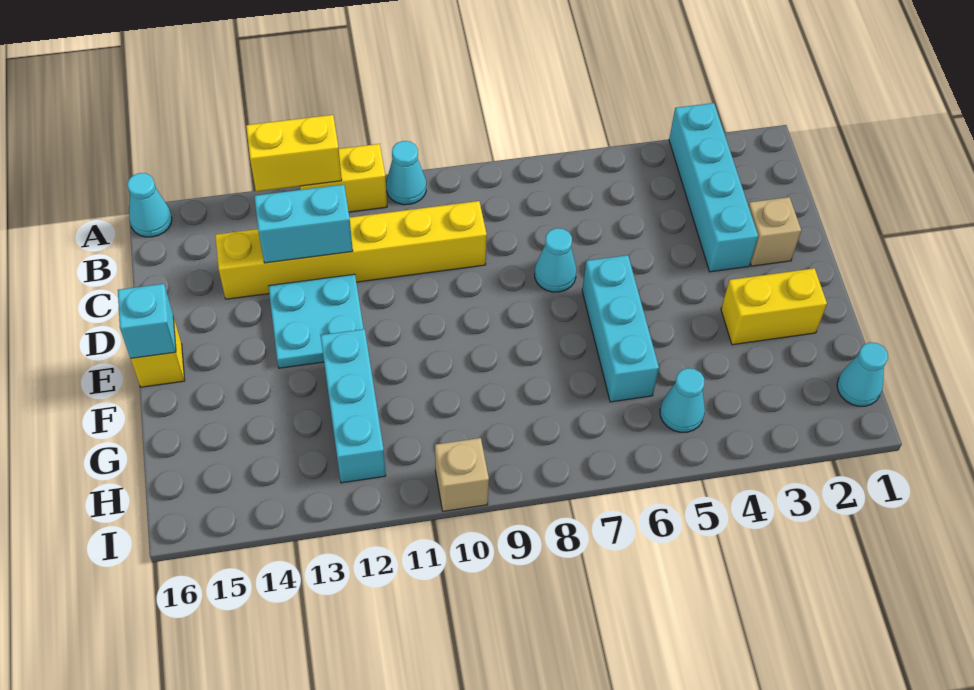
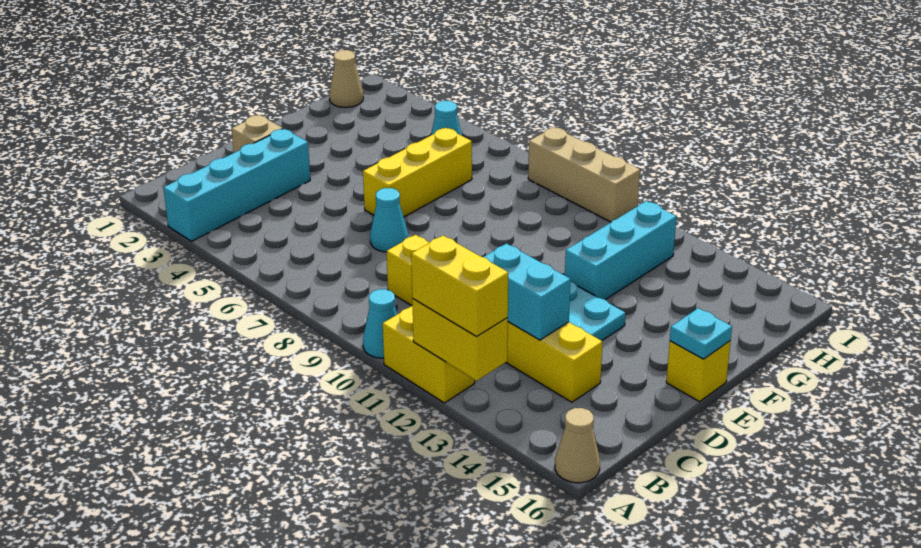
cyan cone A16 level 1 -> tan cone A16 level 1
cyan brick E6:G6 level 1 -> yellow brick E6:G6 level 1
cyan brick E16 level 2 -> cyan plate E16 level 2
yellow brick F2:F3 level 1 -> yellow brick A12:A13 level 3
cyan cone H1 level 1 -> tan cone H1 level 1
tan brick I10 level 1 -> tan brick I8:I10 level 1

